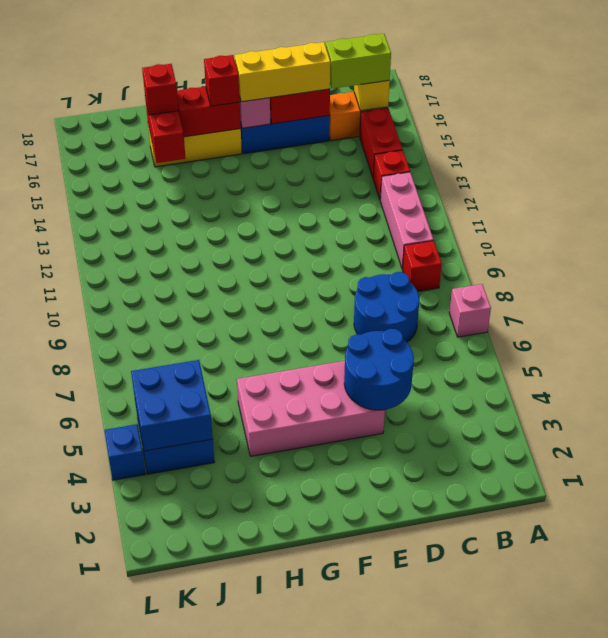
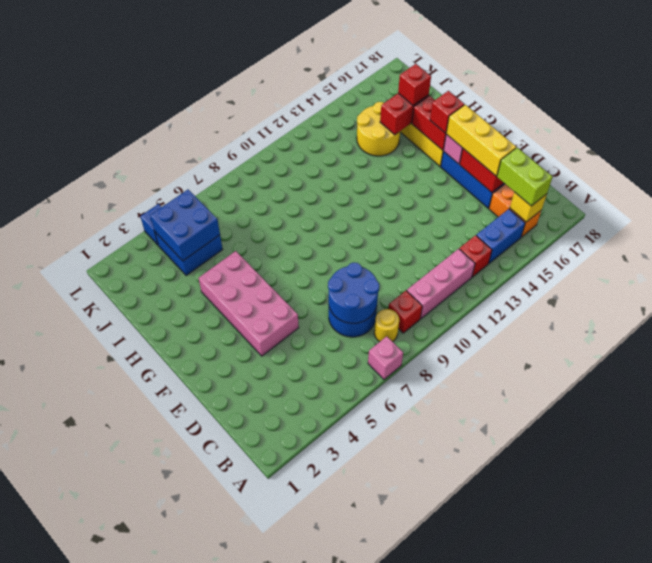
none -> yellow round brick B8 level 1
red brick B14:B15 level 1 -> blue brick B14:B15 level 1
blue round brick D4:E5 level 2 -> blue round brick C7:D8 level 2
none -> yellow round brick I14:J15 level 1

